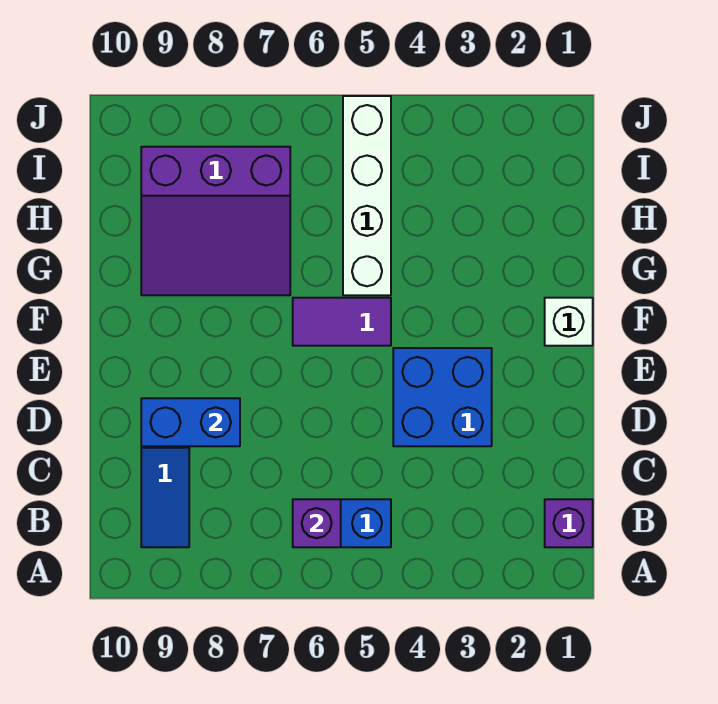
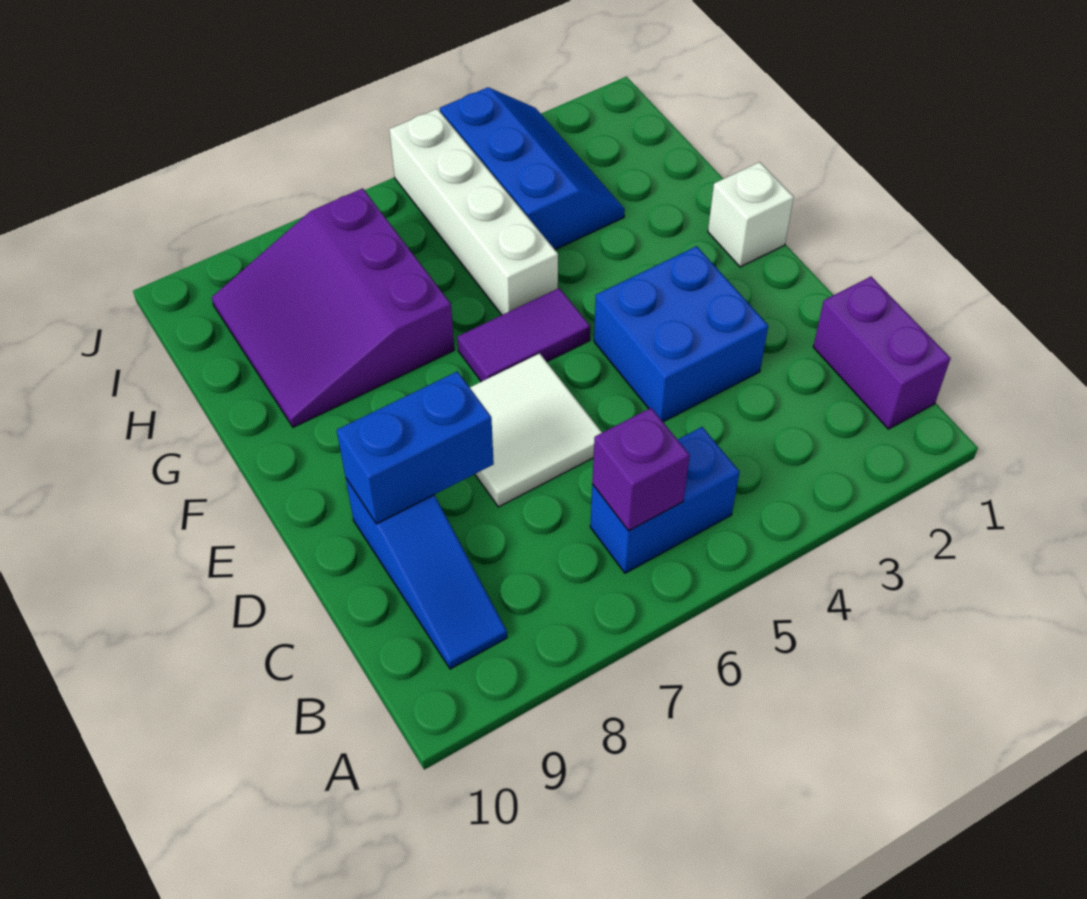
purple brick B1 level 1 -> purple brick B1:C1 level 1
none -> white tile D6:E7 level 1
purple slope G7:I9 level 1 top I -> purple slope G7:I9 level 1 top 7
none -> blue slope H3:J4 level 1 top 4

